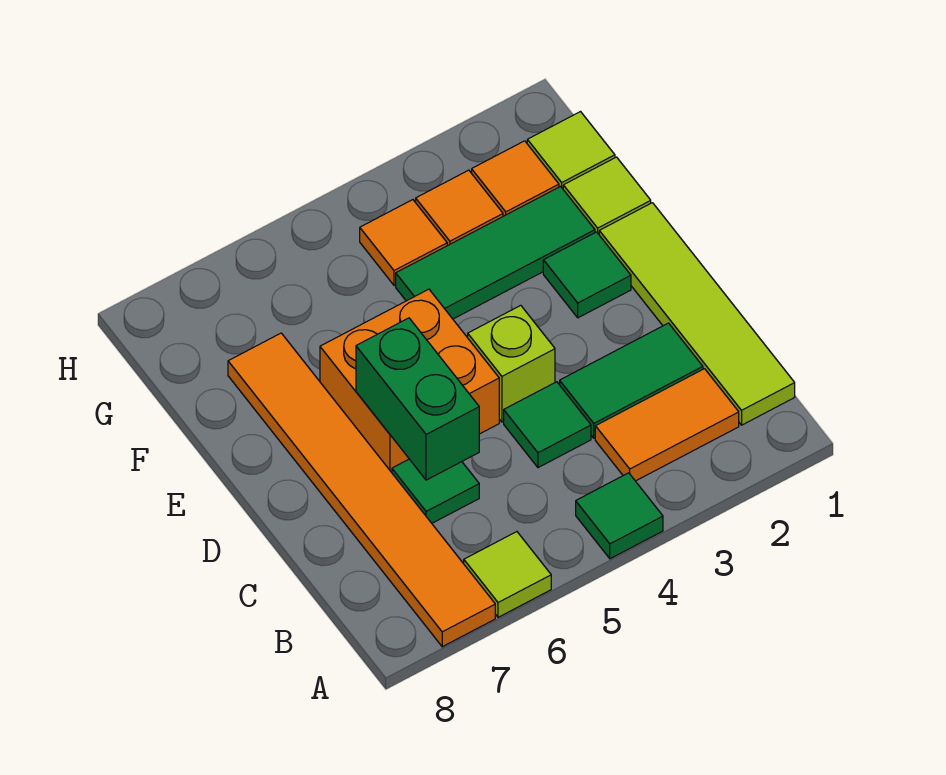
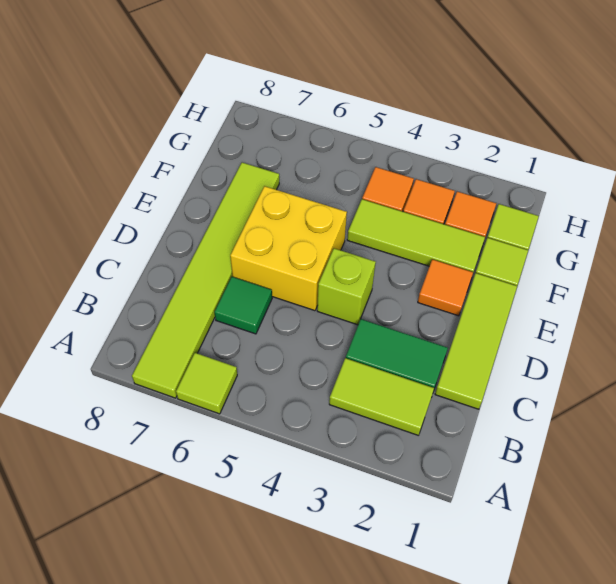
green tile A4 level 1 -> none
orange tile A7:F7 level 1 -> lime tile A7:F7 level 1
lime tile B1:E1 level 1 -> lime tile C1:E1 level 1
orange tile B2:B3 level 1 -> lime tile B2:B3 level 1
green tile C4 level 1 -> none
green brick C6:D6 level 2 -> none
orange brick D5:E6 level 1 -> yellow brick D5:E6 level 1
green tile E2 level 1 -> orange tile E2 level 1
green tile F2:F4 level 1 -> lime tile F2:F4 level 1

